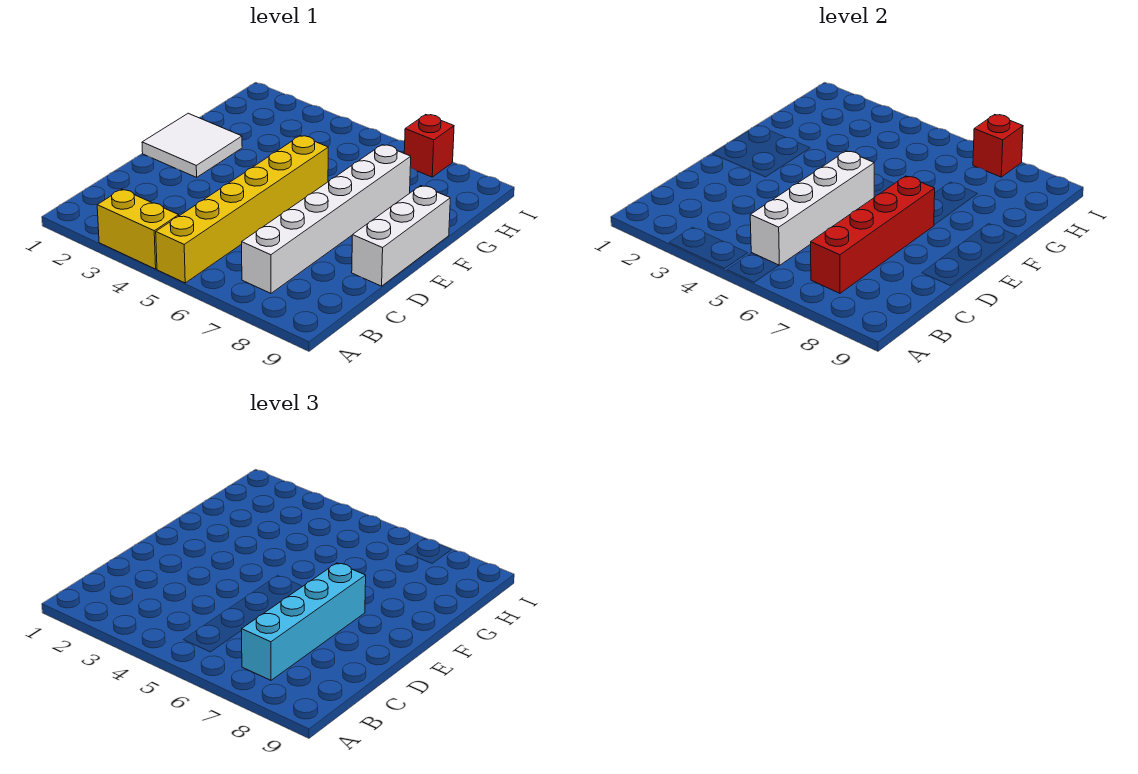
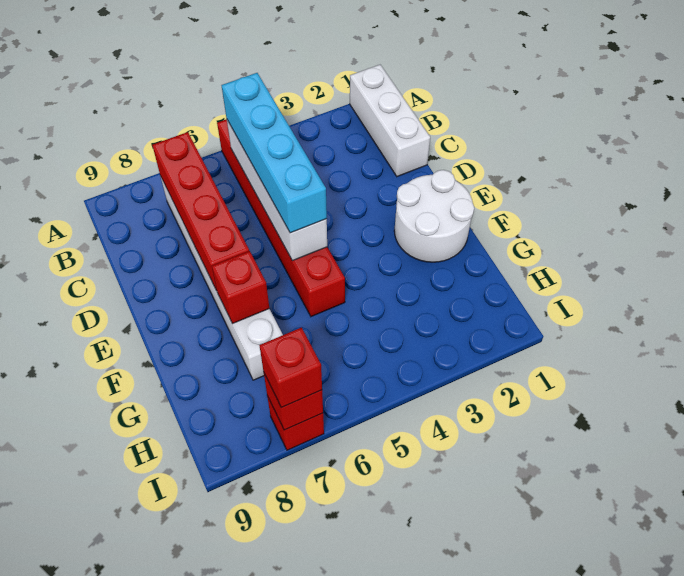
yellow brick A3:A4 level 1 -> none
yellow brick A5:F5 level 1 -> red brick A5:F5 level 1
cyan brick B7:E7 level 3 -> cyan brick B5:E5 level 3
white brick D9:F9 level 1 -> white brick A1:C1 level 1
white tile E1:F2 level 1 -> white round brick E1:F2 level 1
none -> red brick F7 level 2
none -> red brick I7 level 3

